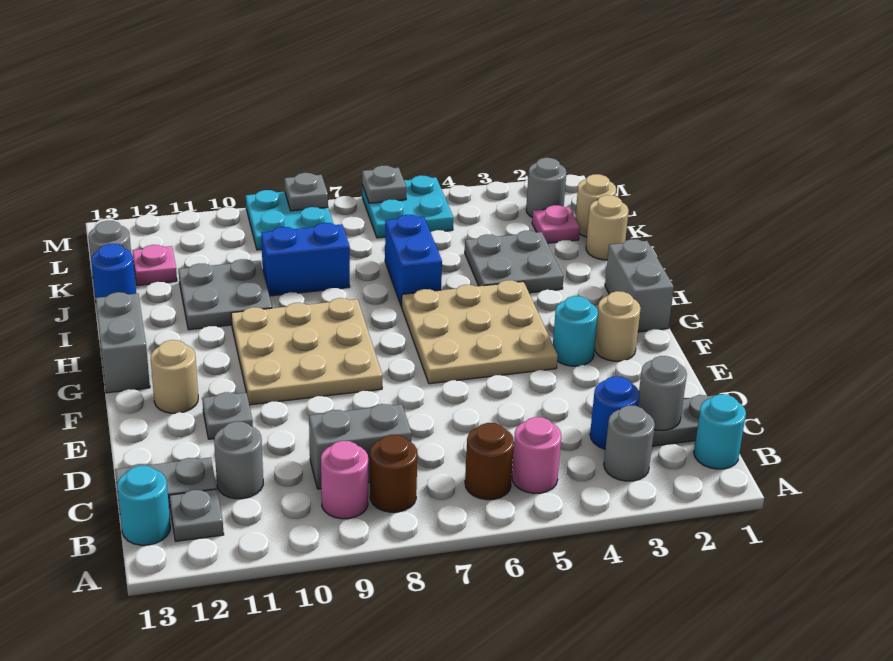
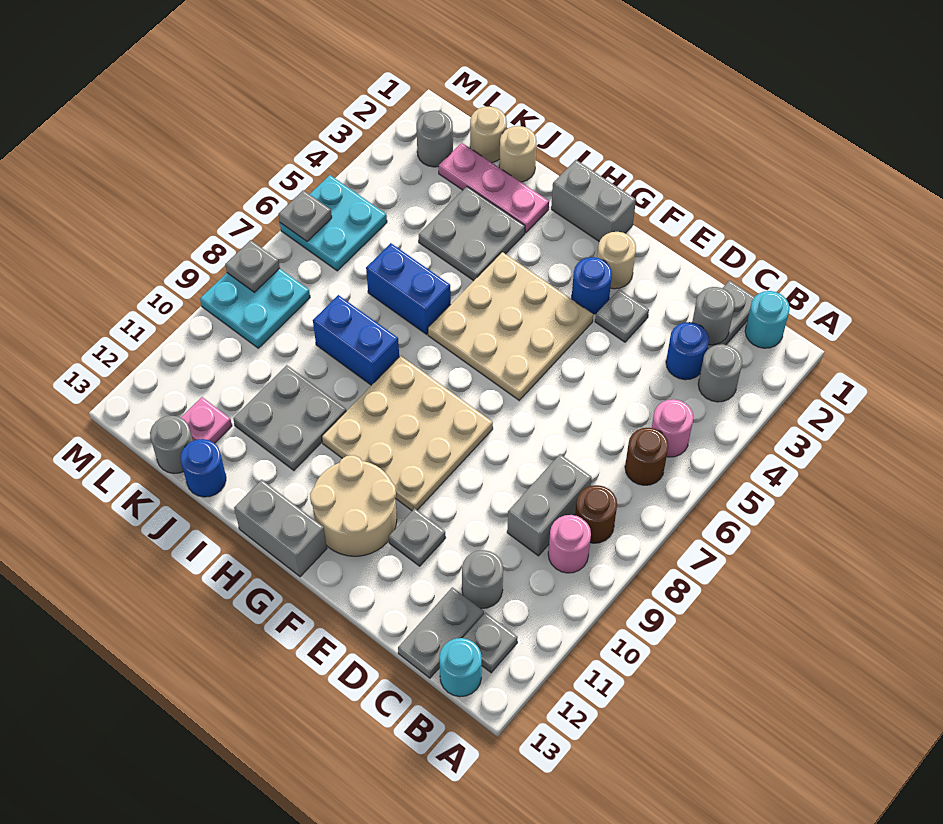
none -> grey plate E3 level 1
cyan round brick F3 level 1 -> blue round brick F3 level 1
tan round brick F12 level 1 -> tan round brick F11:G12 level 1
blue brick J8:J9 level 1 -> blue brick I8:J8 level 1
pink plate K2 level 1 -> pink plate I2:K2 level 1

